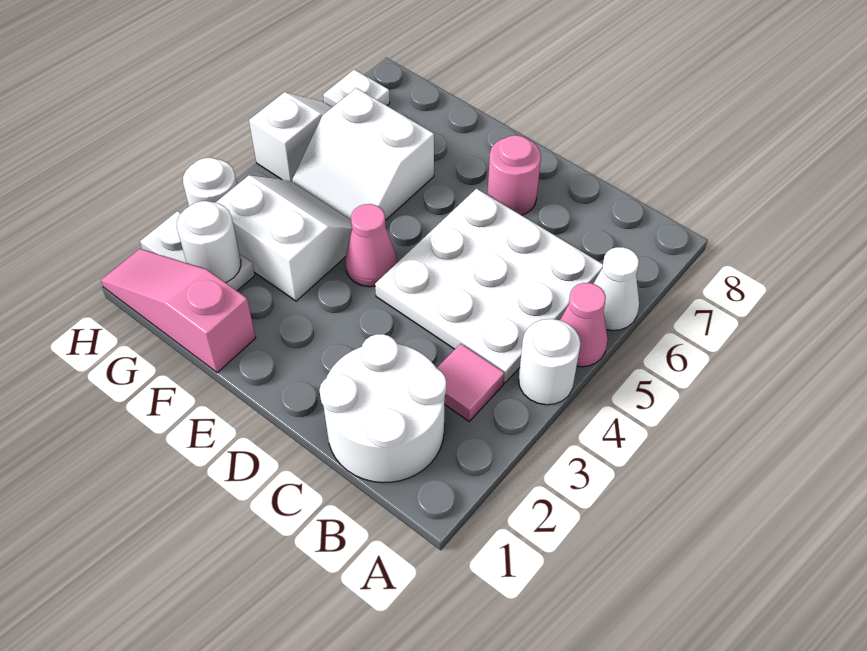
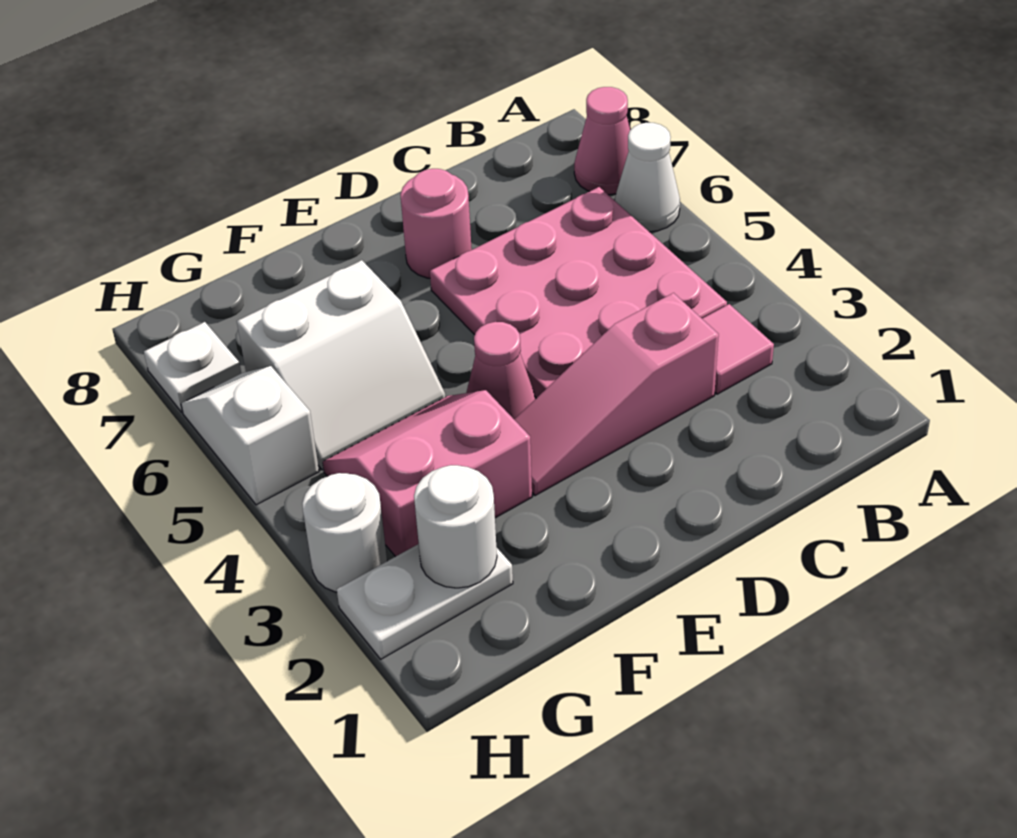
white round brick A4 level 1 -> none
pink cone A5 level 1 -> pink cone A7 level 1
white round brick B1:C2 level 1 -> none
white plate B4:D6 level 1 -> pink plate B4:D6 level 1
pink slope F1:H1 level 1 top F -> pink slope C3:E3 level 1 top C
white slope F3:G4 level 1 top 3 -> pink slope F3:G4 level 1 top 3

